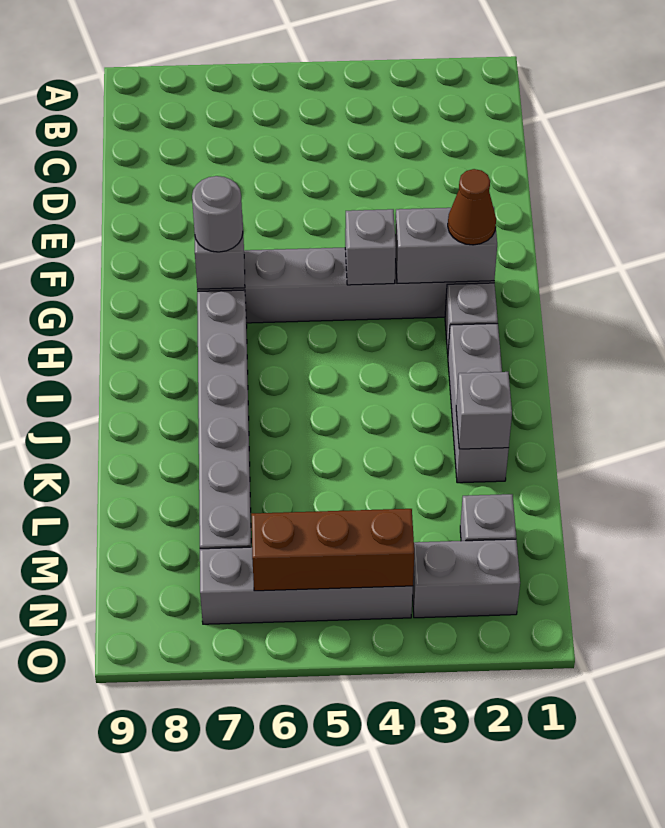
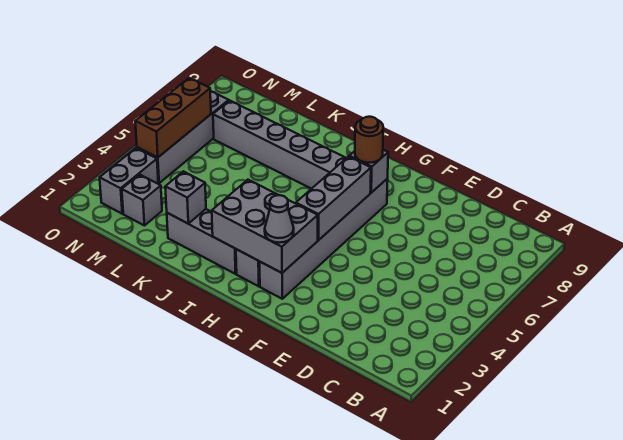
grey brick G2:G3 level 2 -> grey brick G2:I3 level 2
brown cone G2 level 3 -> grey cone G2 level 3
grey brick G4 level 2 -> grey brick G4:G6 level 2
grey round brick G7 level 3 -> brown round brick G7 level 3

